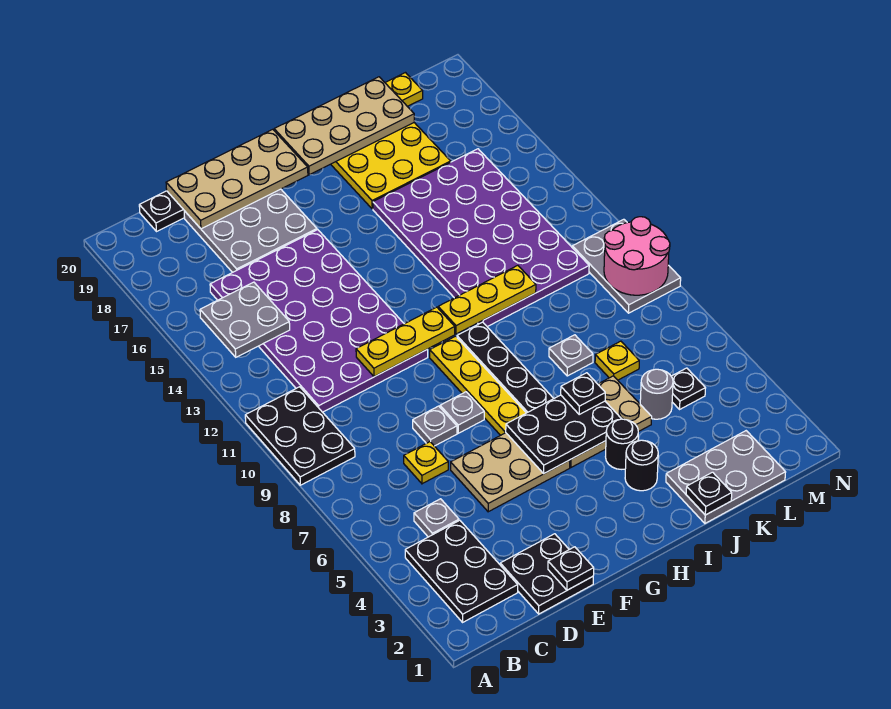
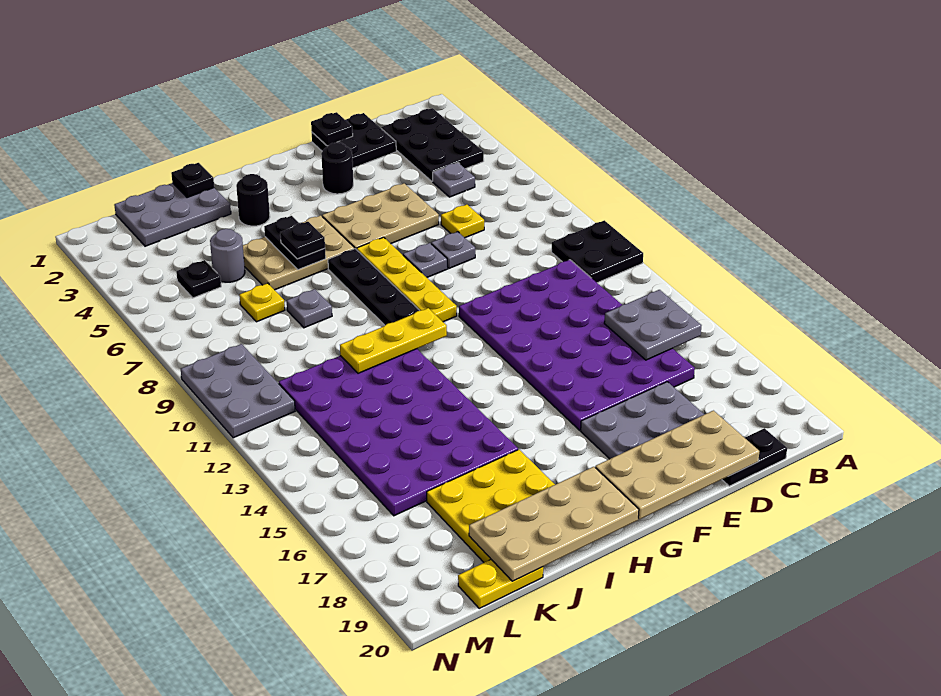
black plate A9:B11 level 1 -> black plate A10:B11 level 1
yellow plate E11:G11 level 2 -> none
black plate G5:I6 level 2 -> black plate I5:I6 level 2
black round brick I4 level 1 -> black round brick F3 level 1
pink round brick M9:N10 level 2 -> none

